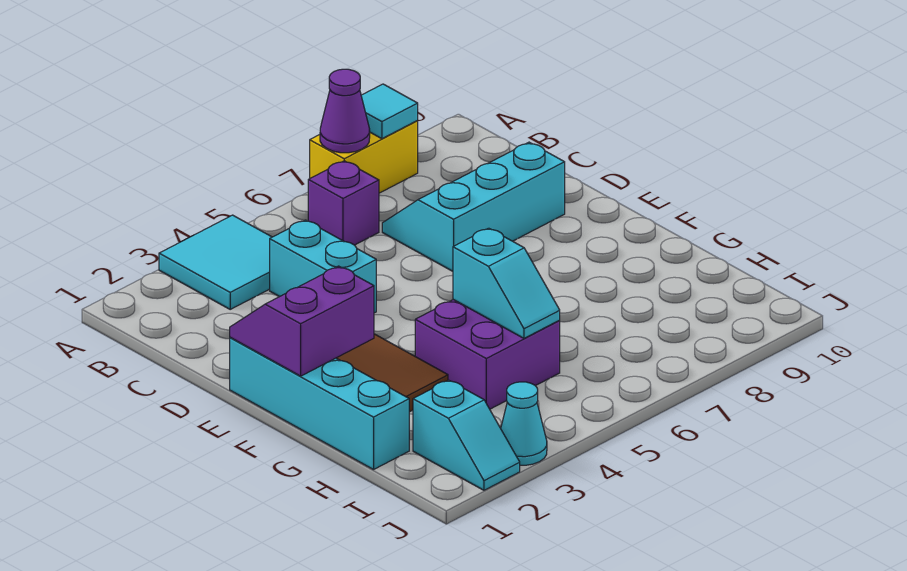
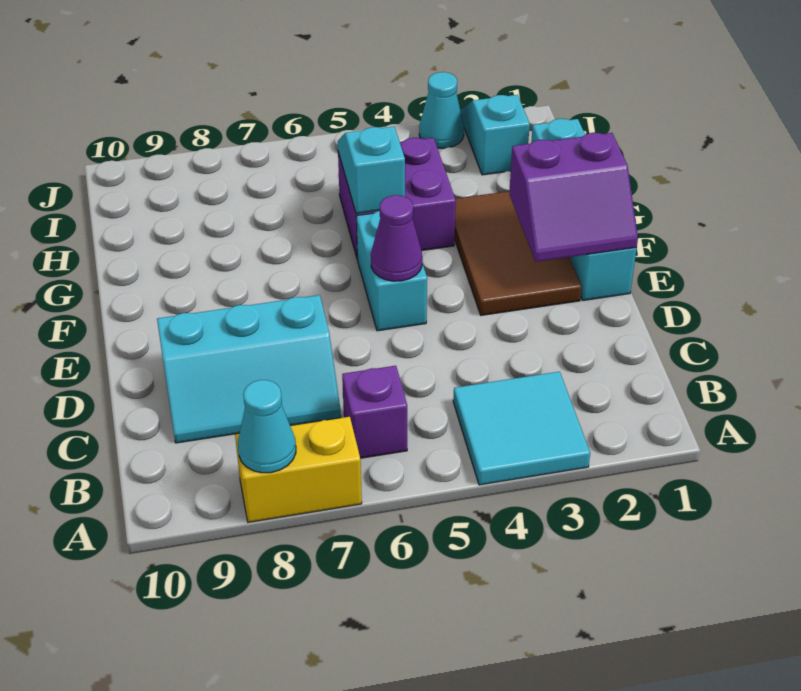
purple cone A7 level 2 -> purple cone E5 level 2
cyan tile A8 level 2 -> cyan cone A8 level 2
cyan brick C4:D4 level 1 -> cyan brick E5:F5 level 1

